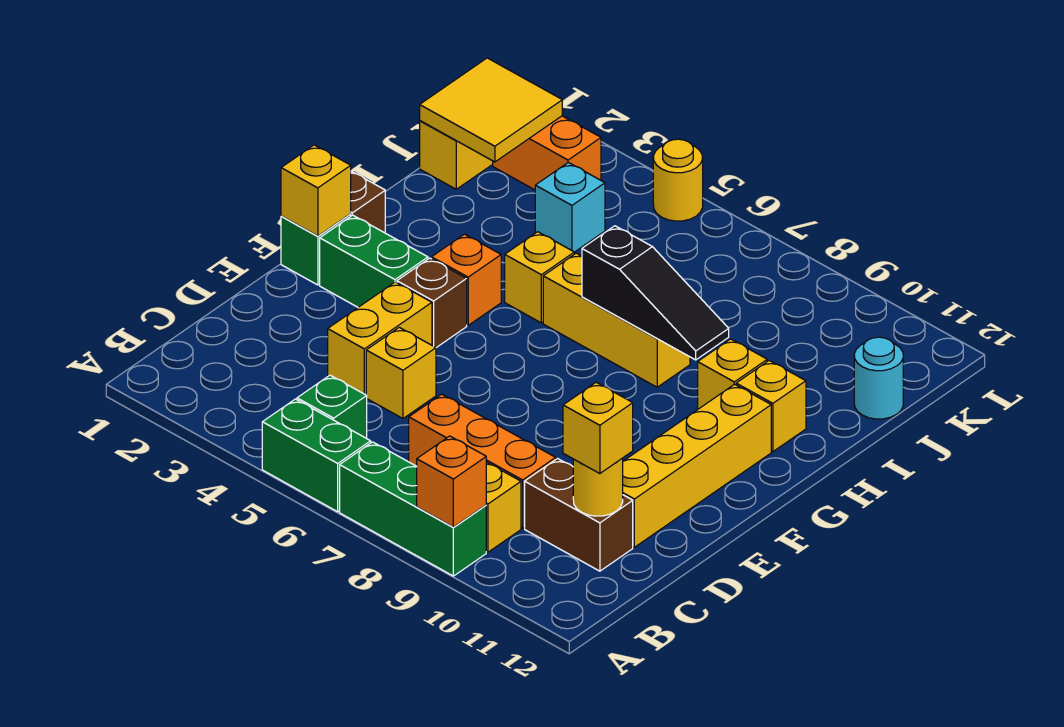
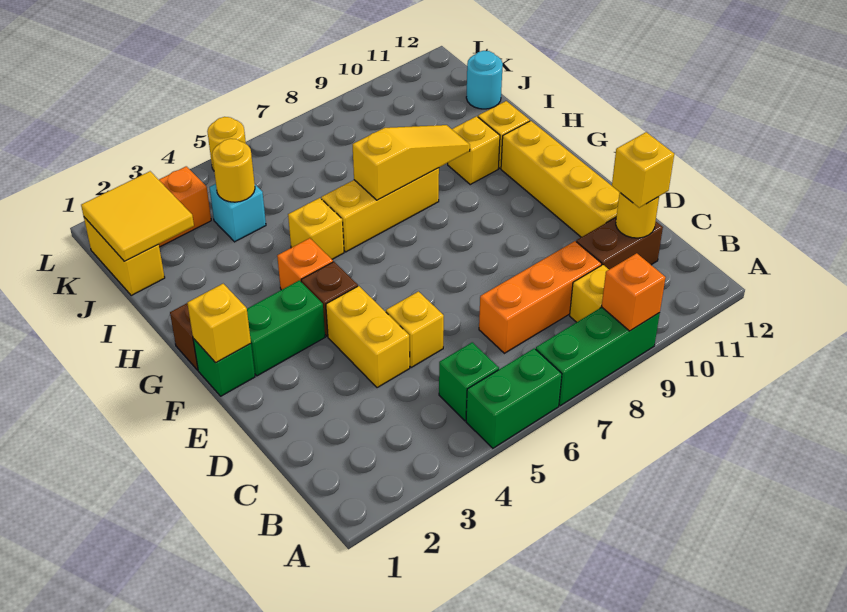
black slope H7:H9 level 2 top 7 -> yellow slope H7:H9 level 2 top 7
none -> yellow round brick J4 level 2

